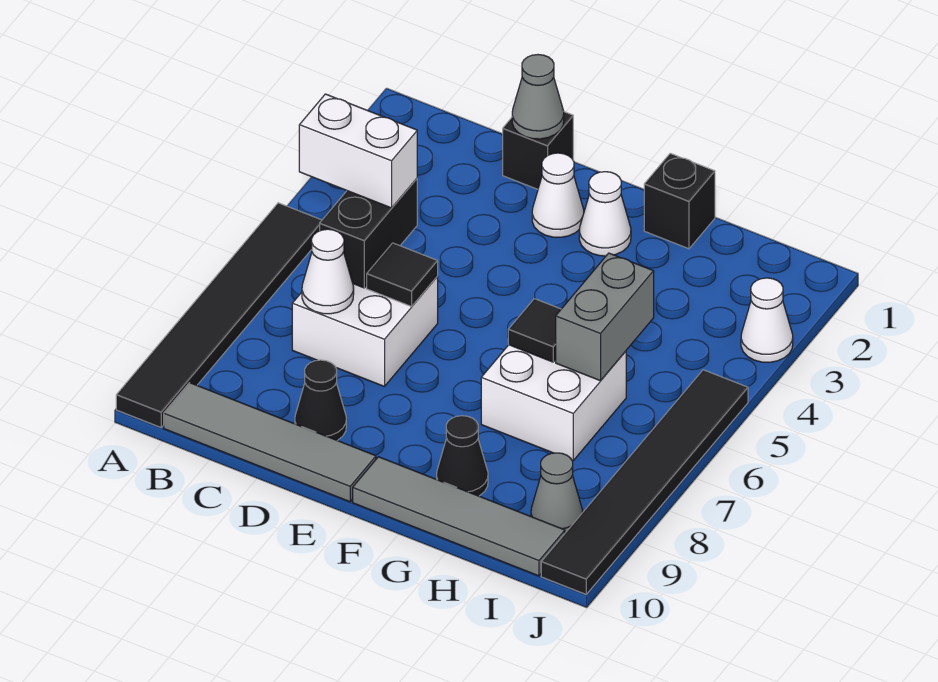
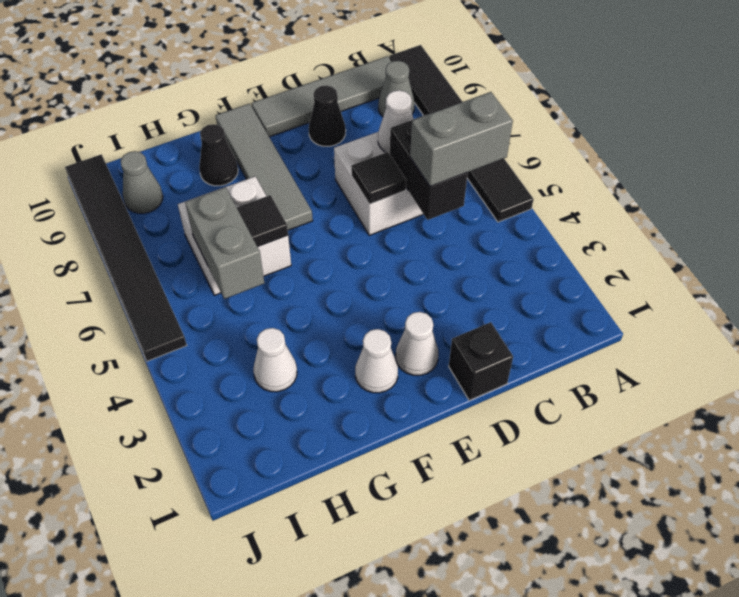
white brick B5:C5 level 3 -> grey brick B5:C5 level 3
grey cone D1 level 2 -> grey cone B9 level 1
grey tile F10:I10 level 1 -> grey tile F7:F10 level 1
black brick G1 level 1 -> none
white cone J3 level 1 -> white cone H3 level 1

